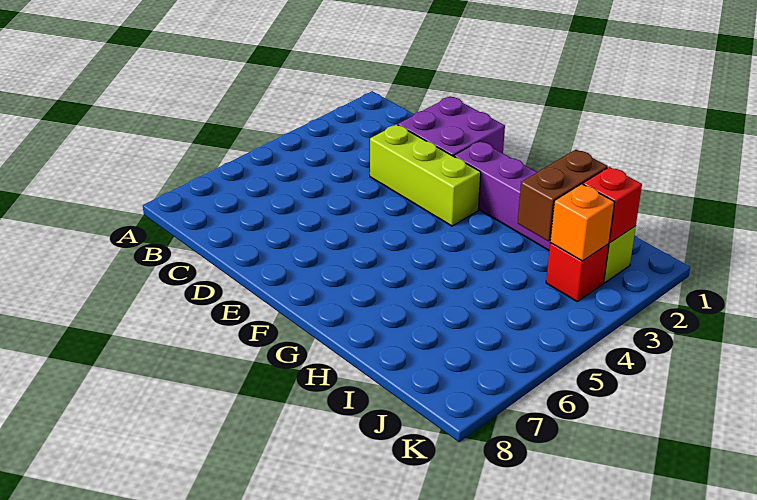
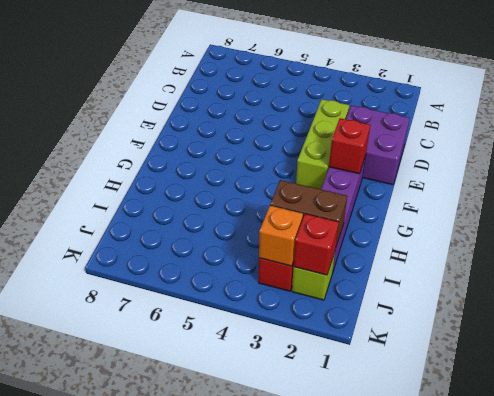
none -> red brick F2 level 2

